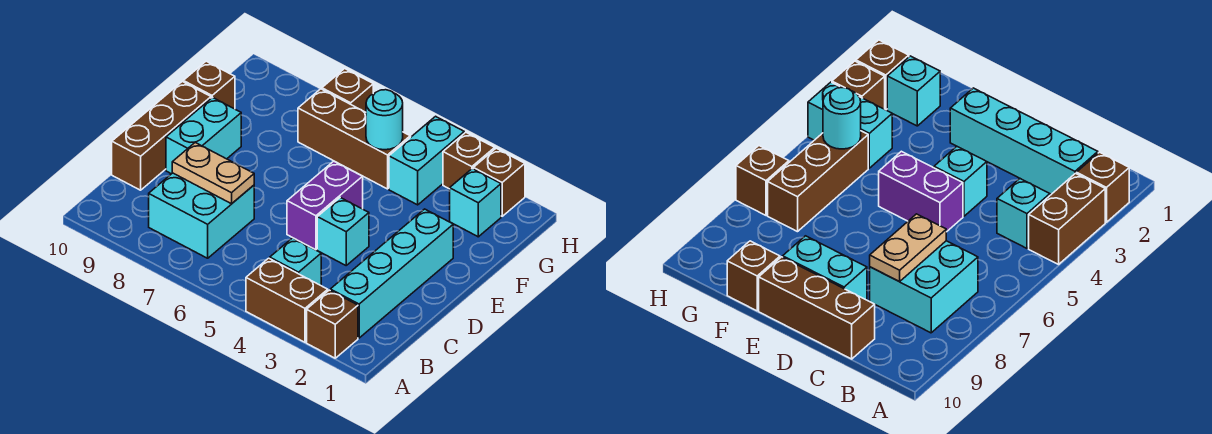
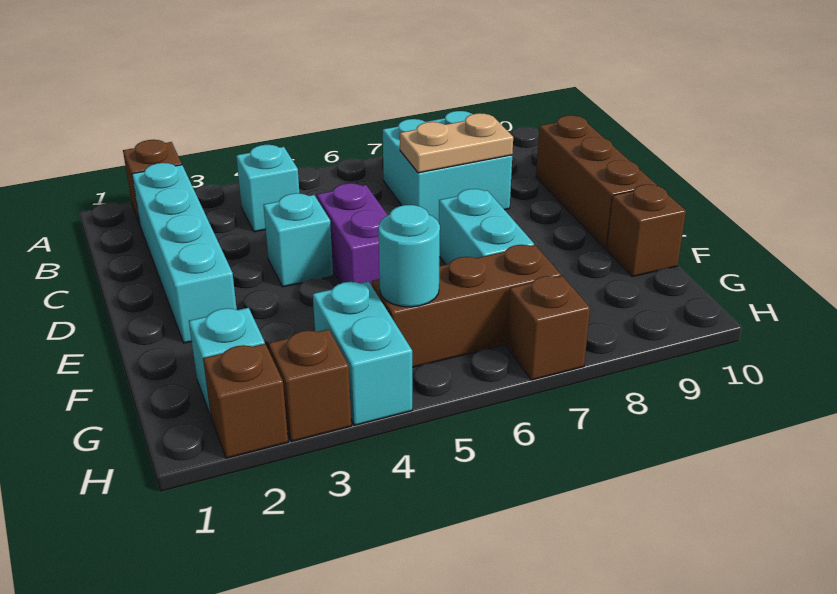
brown brick A3:A4 level 1 -> none
cyan brick D9:E9 level 1 -> cyan brick E7:F7 level 1

